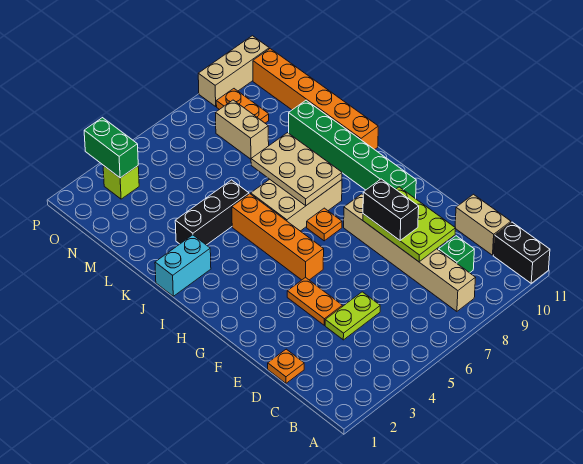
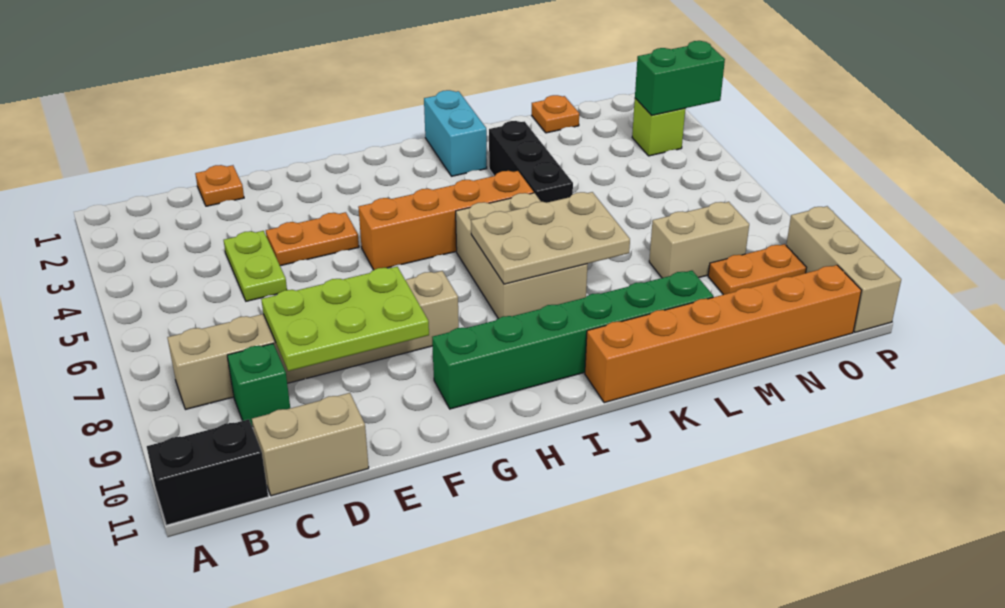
black brick E8:F8 level 3 -> none
orange plate H7 level 1 -> orange plate M1 level 1

